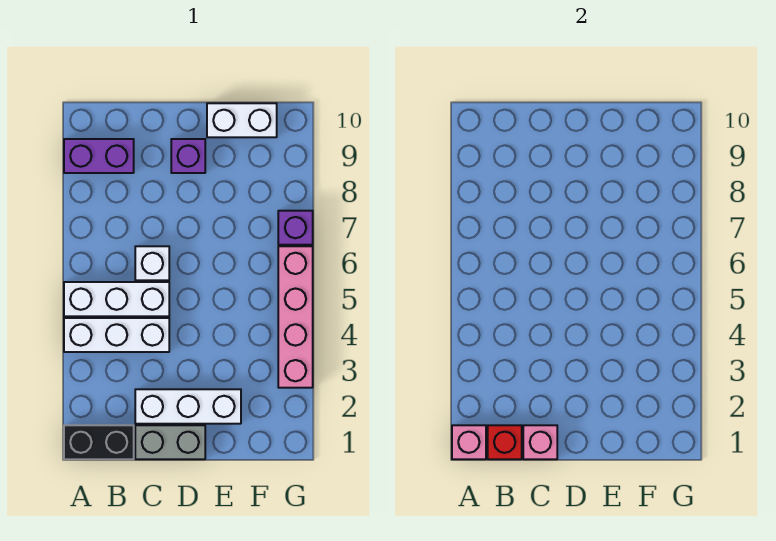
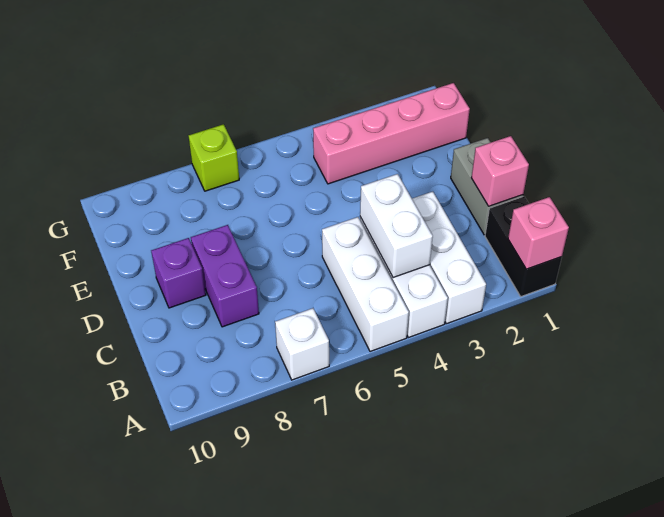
purple brick A9:B9 level 1 -> purple brick C8:D8 level 1
red brick B1 level 2 -> none
white brick C2:E2 level 1 -> white brick A3:C3 level 1
white brick C6 level 1 -> white brick A7 level 1
white brick E10:F10 level 1 -> white brick B4:C4 level 2
pink brick G3:G6 level 1 -> pink brick F1:F4 level 1
purple brick G7 level 1 -> lime brick G7 level 1

